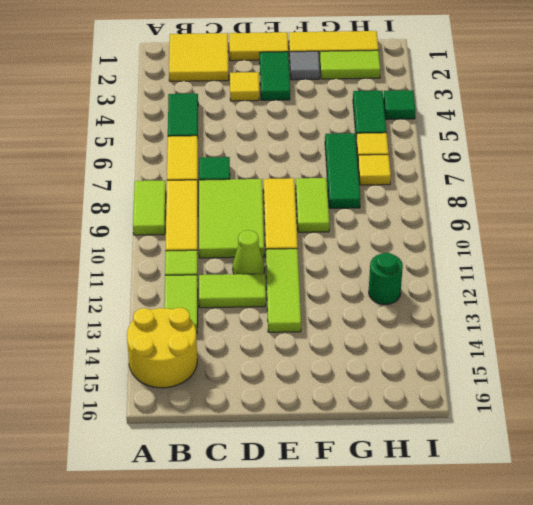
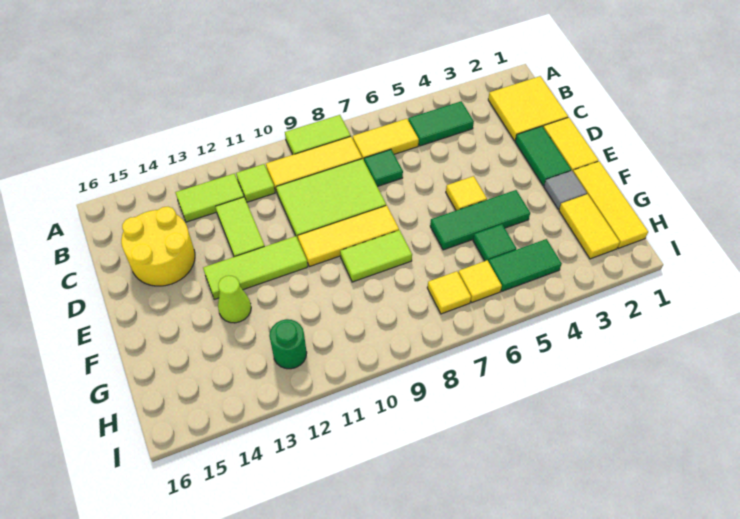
yellow round brick A14:B15 level 1 -> yellow round brick C14:D15 level 1
yellow tile D3 level 1 -> yellow tile E5 level 1
lime cone D11 level 1 -> lime cone F13 level 1
green tile E2:E3 level 1 -> green tile D2:E2 level 1
lime tile G2:H2 level 1 -> yellow tile G2:H2 level 1
green tile G6:G8 level 1 -> green tile F4:F6 level 1
green tile I4 level 1 -> green tile G5 level 1

